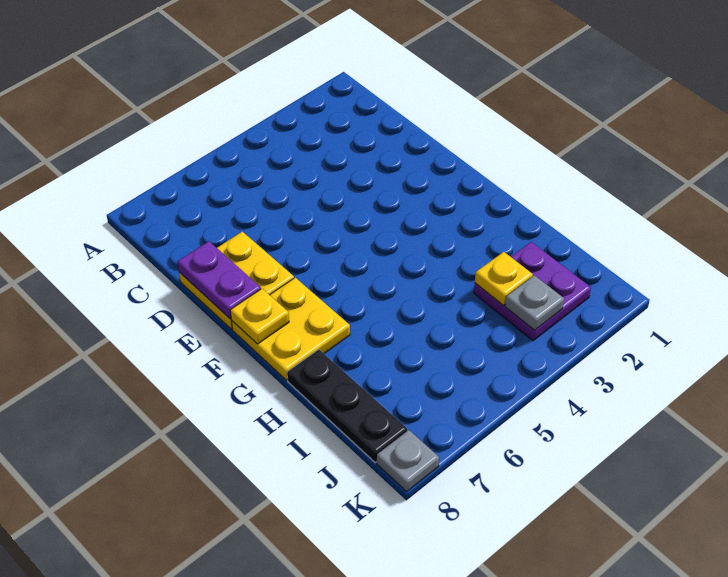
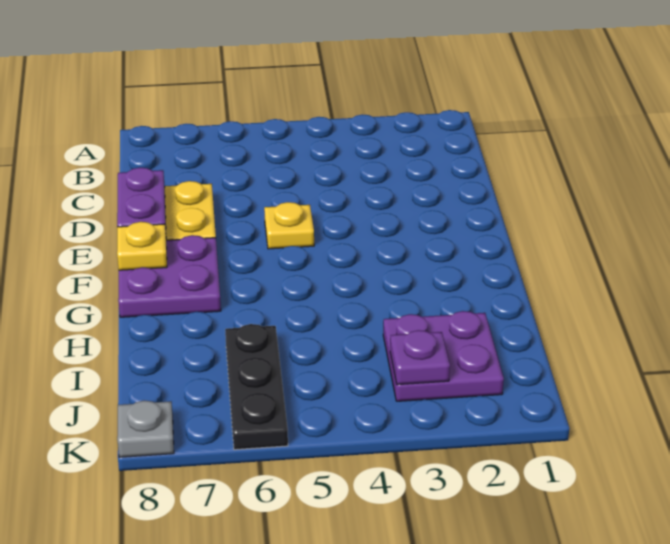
yellow plate F7:G8 level 1 -> purple plate F7:G8 level 1
black plate H8:J8 level 1 -> black plate I6:K6 level 1
yellow plate I3 level 2 -> yellow plate E5 level 1
grey plate J3 level 2 -> purple plate J3 level 2

